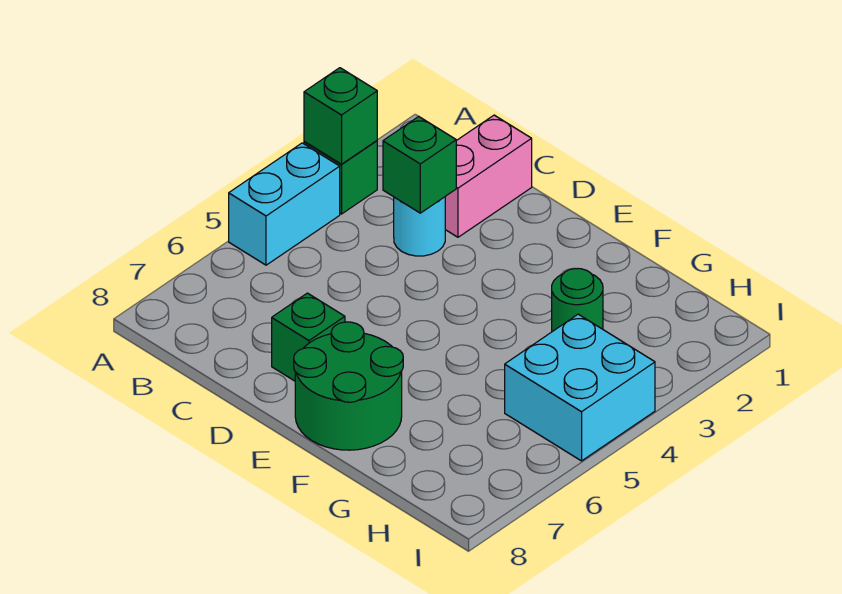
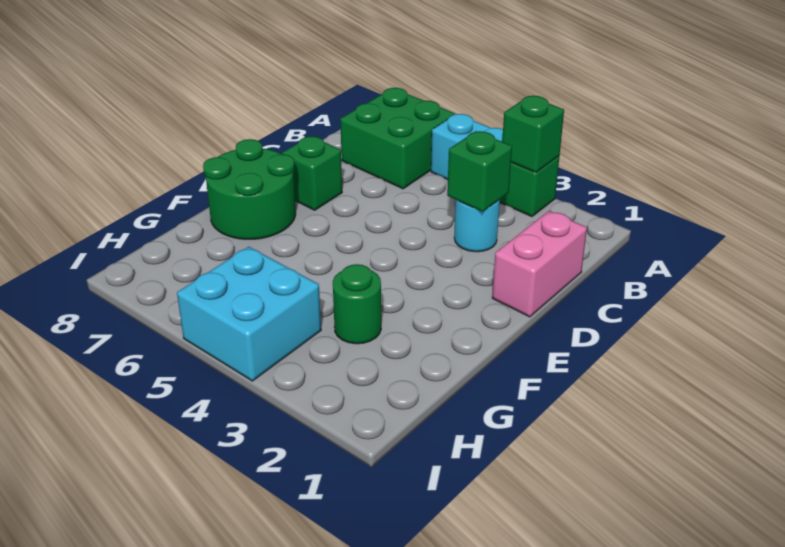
none -> green brick A6:B7 level 1
pink brick C1:C2 level 1 -> pink brick C1:D1 level 1

